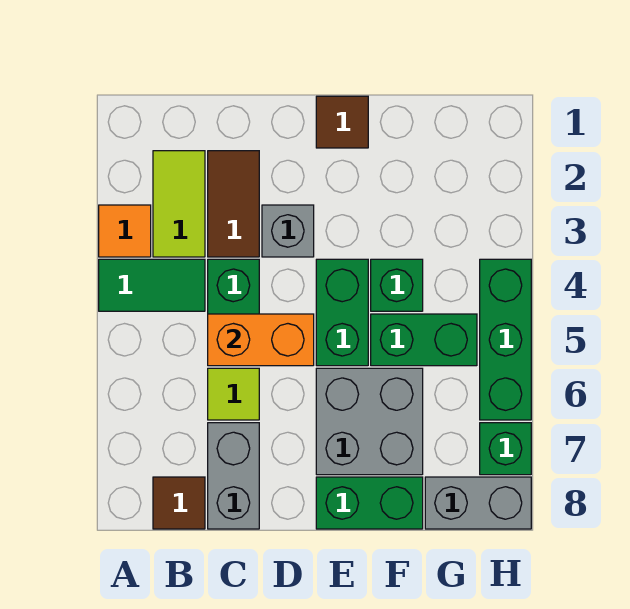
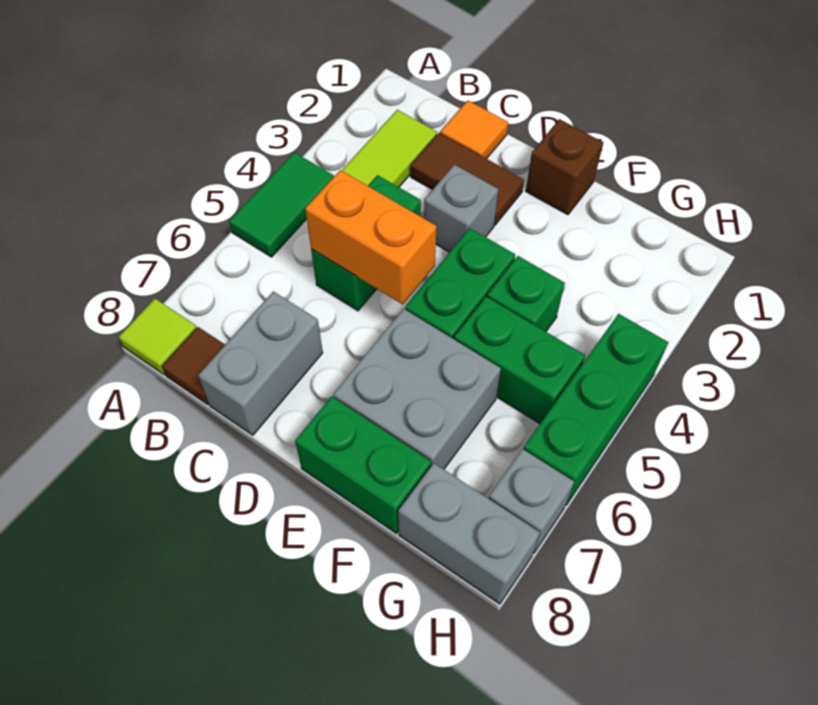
orange tile A3 level 1 -> orange tile C1 level 1
green tile A4:B4 level 1 -> green tile A4:A5 level 1
brown tile C2:C3 level 1 -> brown tile C2:D2 level 1
lime tile C6 level 1 -> lime tile A8 level 1
brown tile E1 level 1 -> brown brick E1 level 1
green brick H7 level 1 -> grey brick H7 level 1

